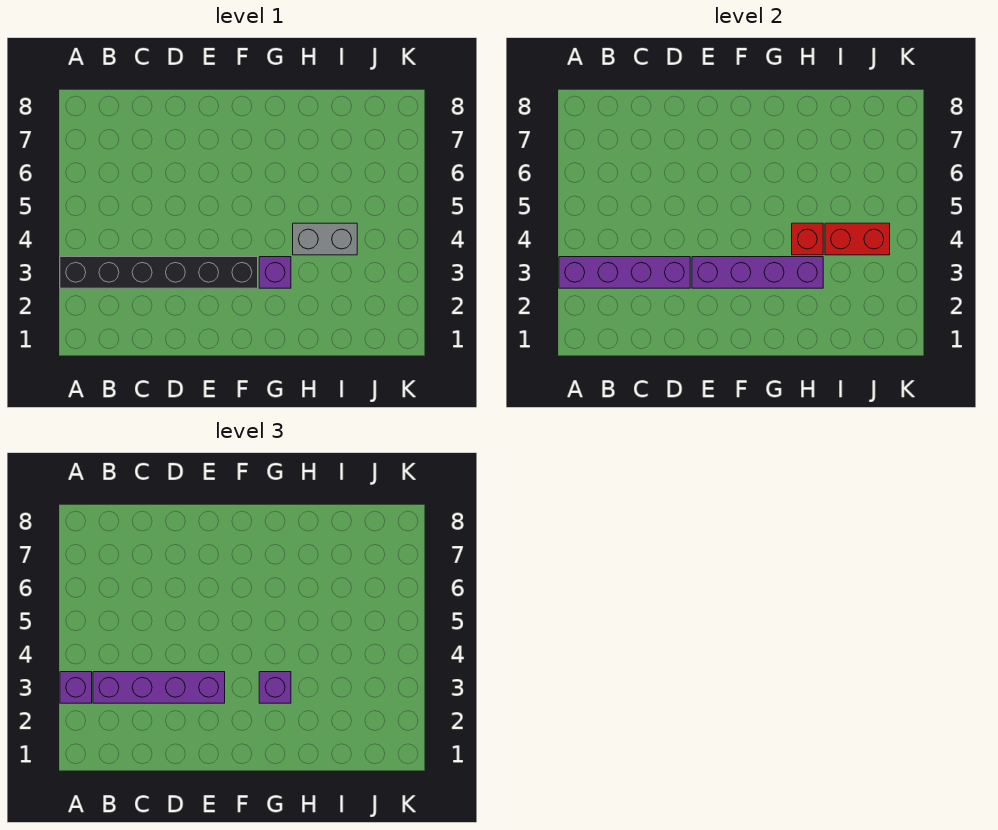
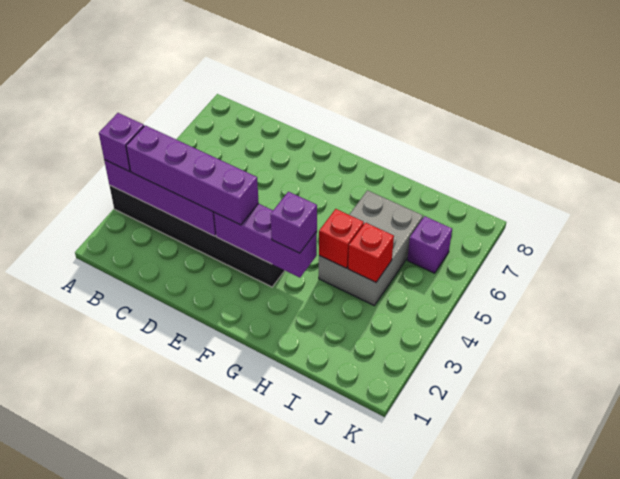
purple brick E3:H3 level 2 -> purple brick E3:G3 level 2
purple brick G3 level 1 -> purple brick J6 level 1
grey brick H4:I4 level 1 -> grey brick H4:I6 level 1
red brick I4:J4 level 2 -> red brick I4 level 2

